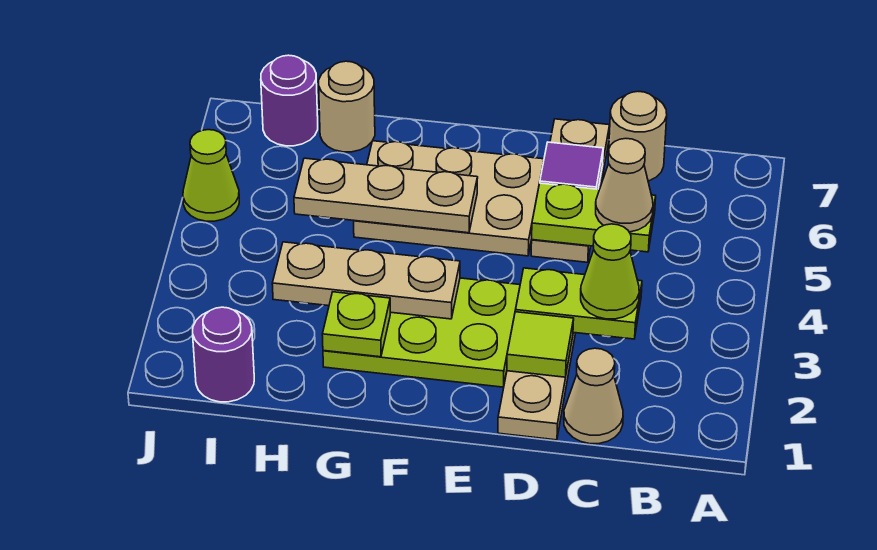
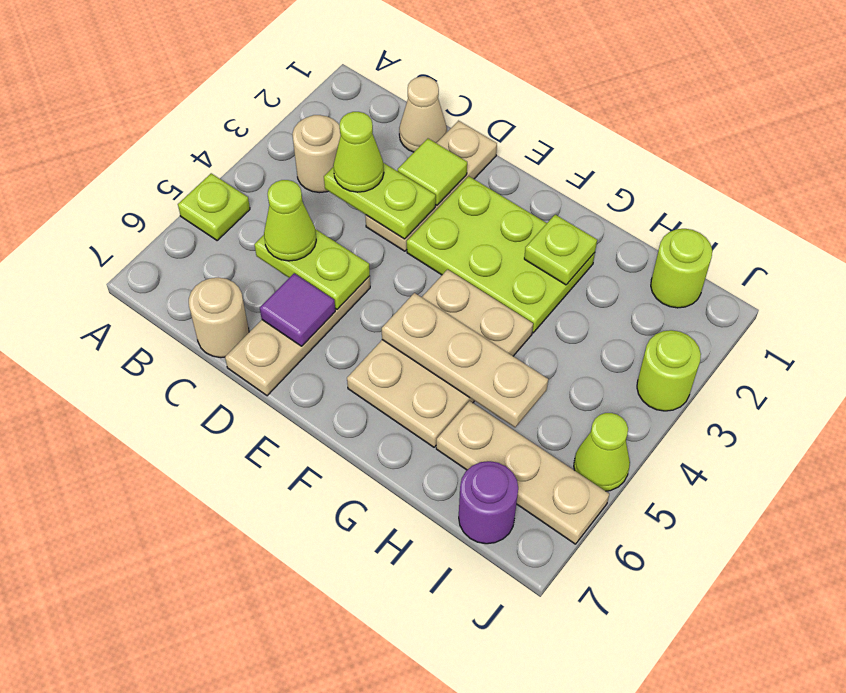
none -> lime plate A5 level 1
tan cone C5 level 3 -> lime cone C5 level 3
tan plate E5:G6 level 1 -> tan plate F4:G6 level 1
tan plate F3:H3 level 2 -> tan plate H6:J6 level 1
tan round brick H7 level 1 -> tan round brick B3 level 1
purple round brick I1 level 1 -> lime round brick I1 level 1
none -> lime round brick J3 level 1

